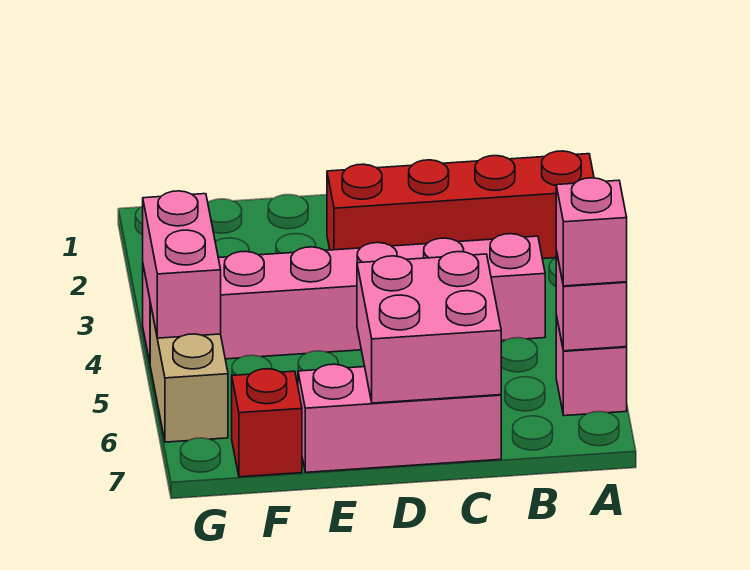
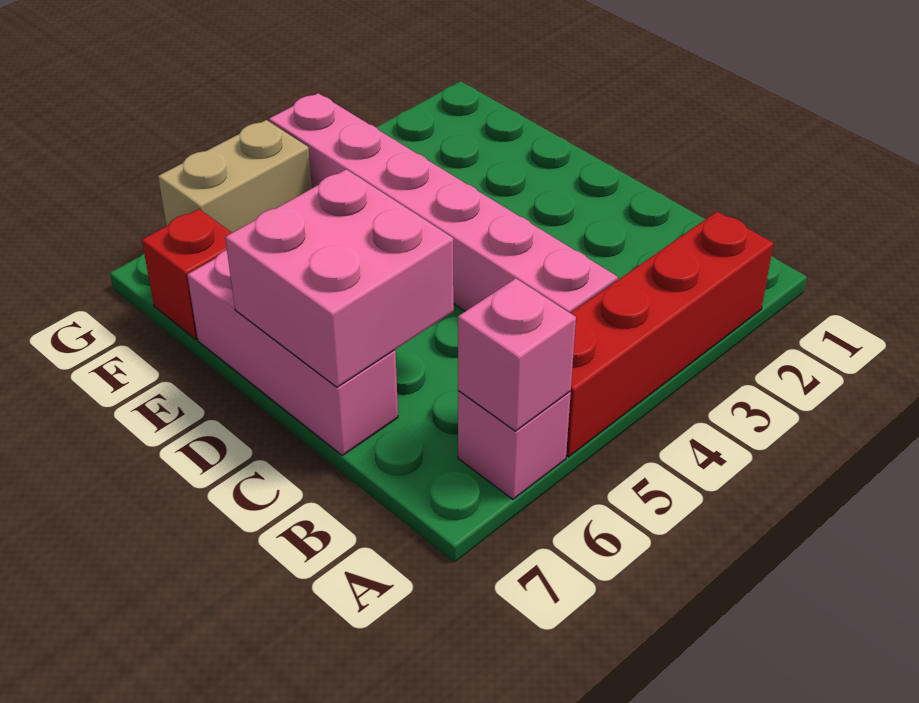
red brick A2:D2 level 1 -> red brick A2:A5 level 1
pink brick A6 level 3 -> none
pink brick G4:G5 level 2 -> none

